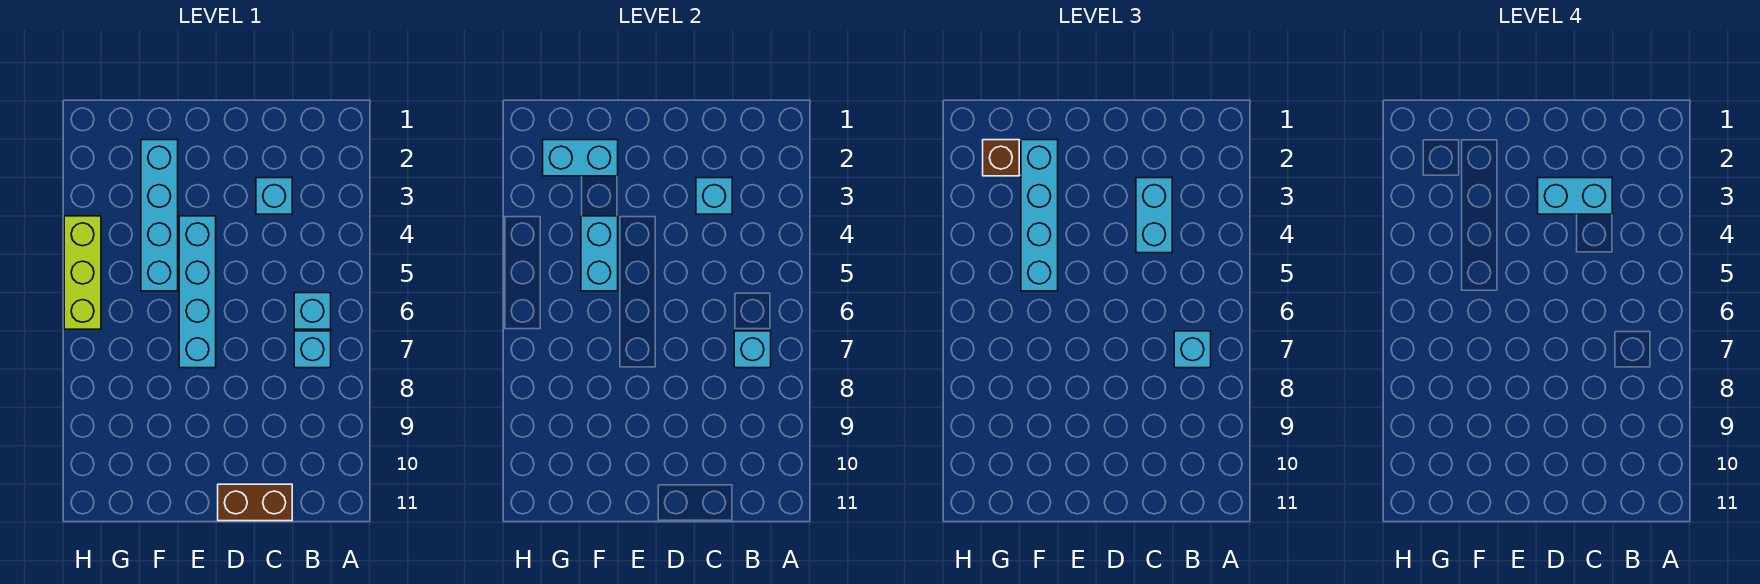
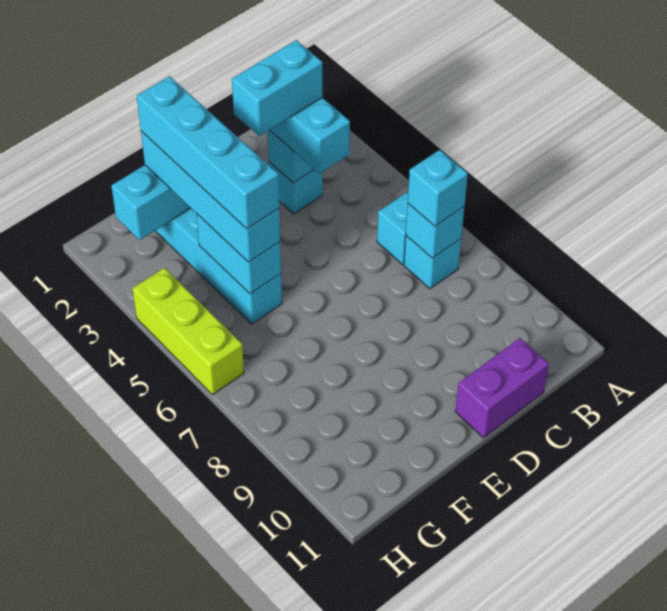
brown brick C11:D11 level 1 -> purple brick C11:D11 level 1
cyan brick E4:E7 level 1 -> cyan brick F2:F5 level 4
brown brick G2 level 3 -> none

